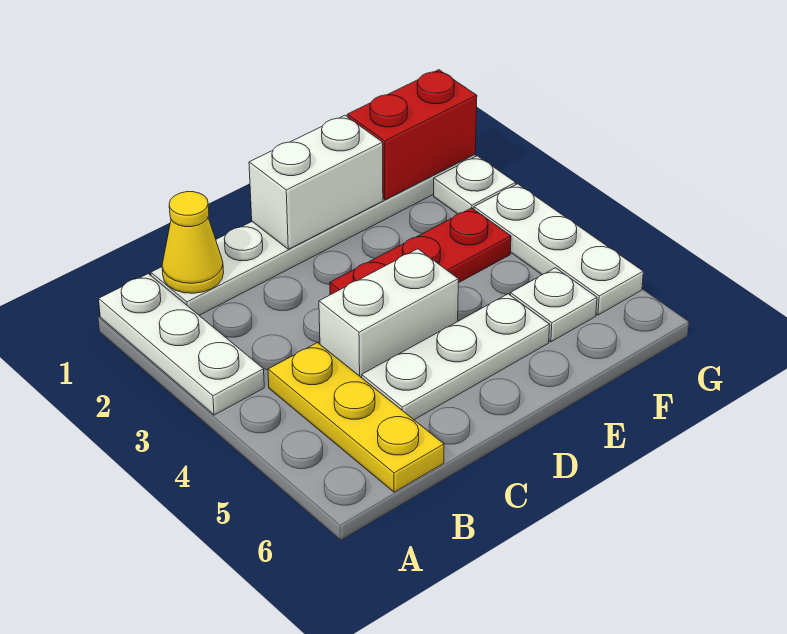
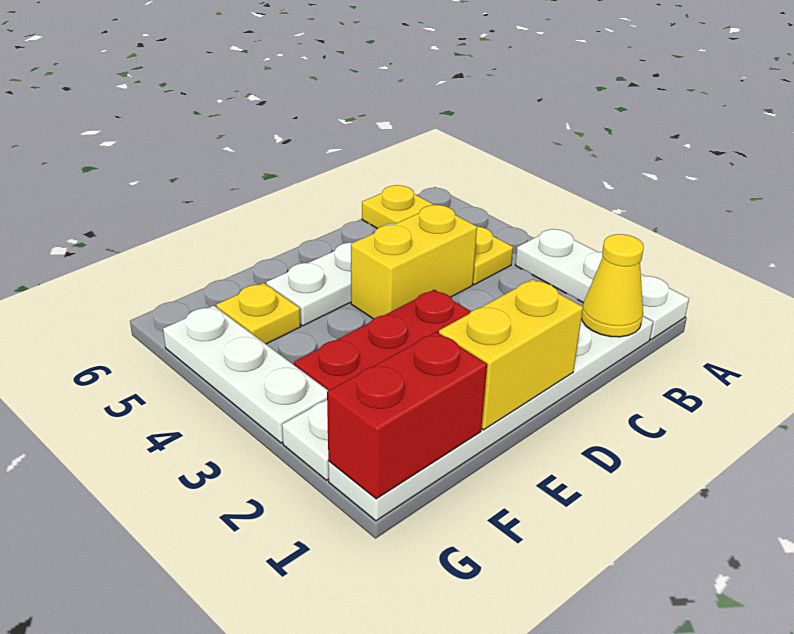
white brick C4:D4 level 1 -> yellow brick C4:D4 level 1
white brick D1:E1 level 2 -> yellow brick D1:E1 level 2
white plate F5 level 1 -> yellow plate F5 level 1

